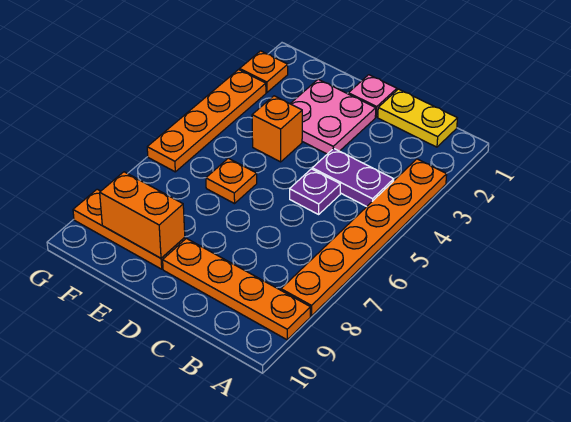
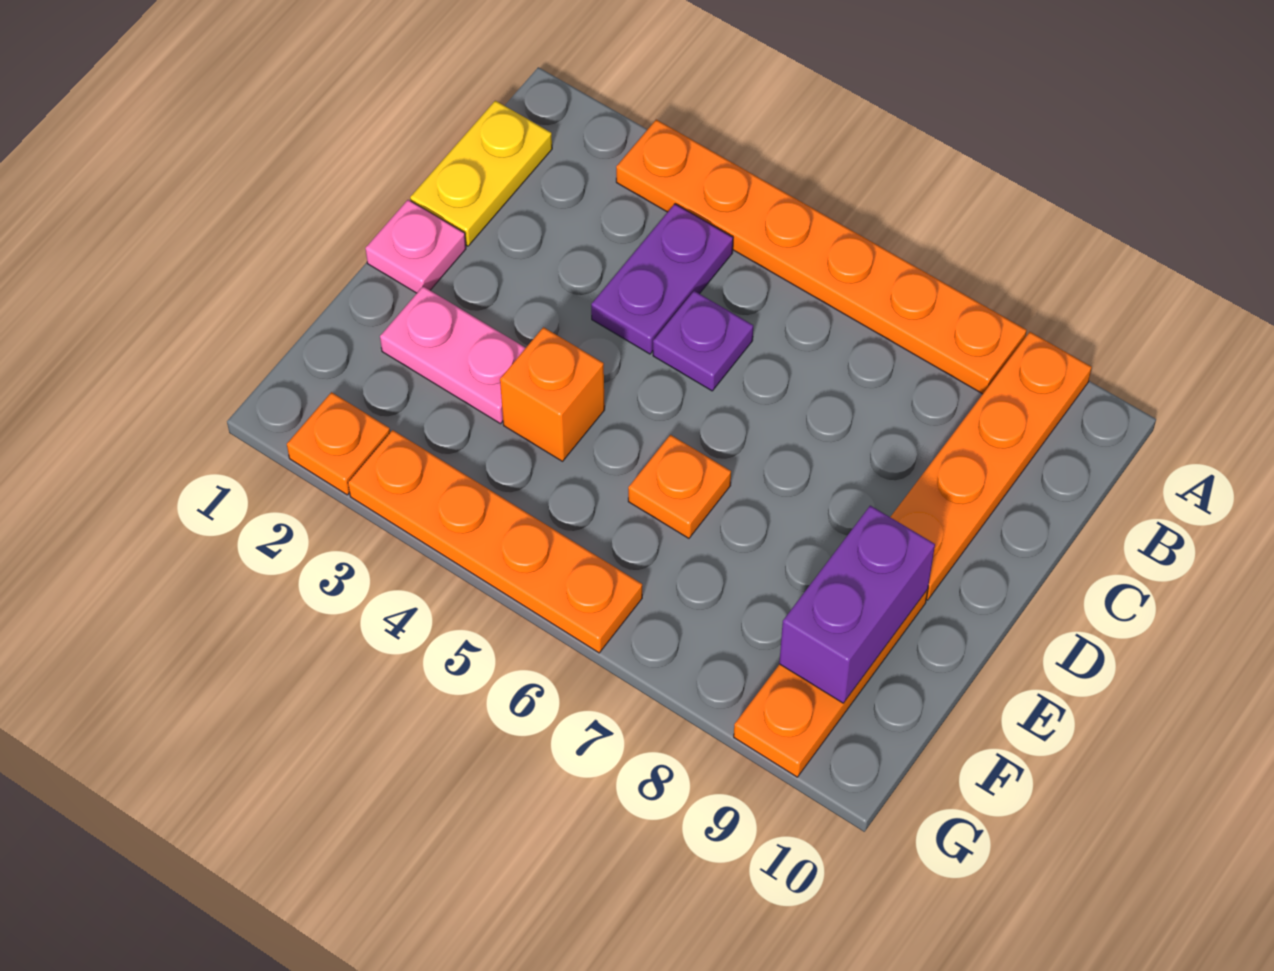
pink plate D2:E3 level 1 -> pink plate E2:E3 level 1
orange brick E9:F9 level 2 -> purple brick E9:F9 level 2

